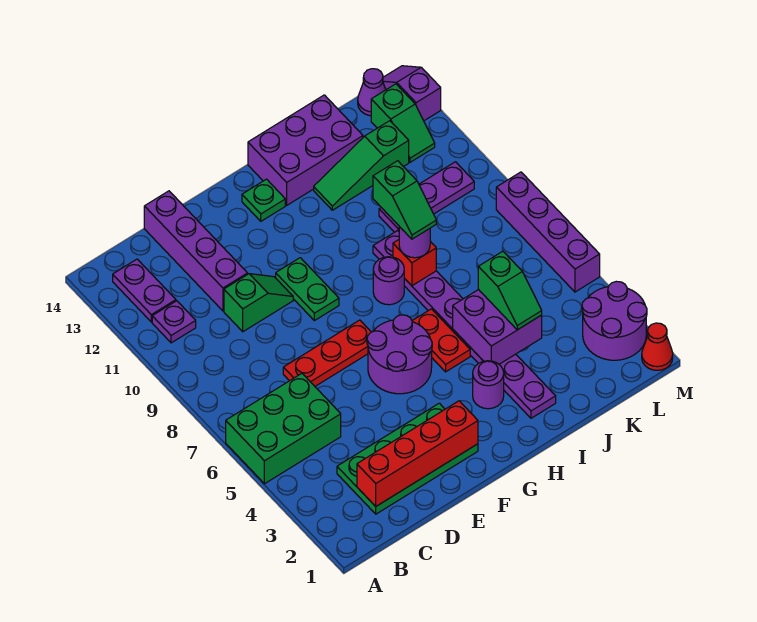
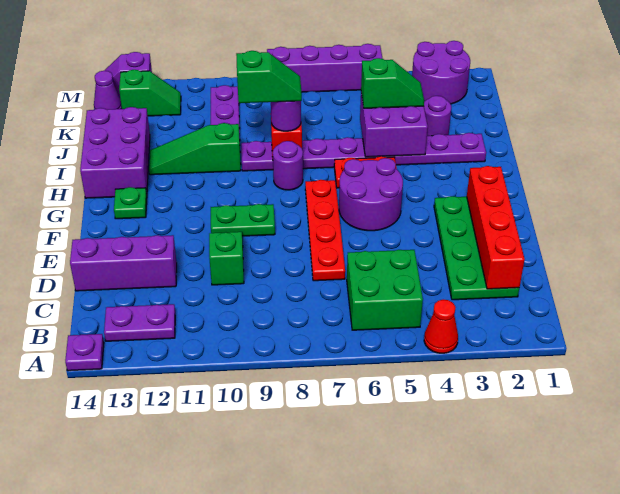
green brick A5:C6 level 1 -> green brick B5:C6 level 1
purple plate B11 level 1 -> purple plate A14 level 1
red plate D7:F7 level 1 -> red plate D7:G7 level 1
purple brick D11:D14 level 1 -> purple brick D12:D14 level 1
purple round brick H3 level 1 -> purple round brick J3 level 1
green slope I12:K12 level 1 top K -> green slope I10:I12 level 1 top 10
red cone M1 level 1 -> red cone A4 level 1

